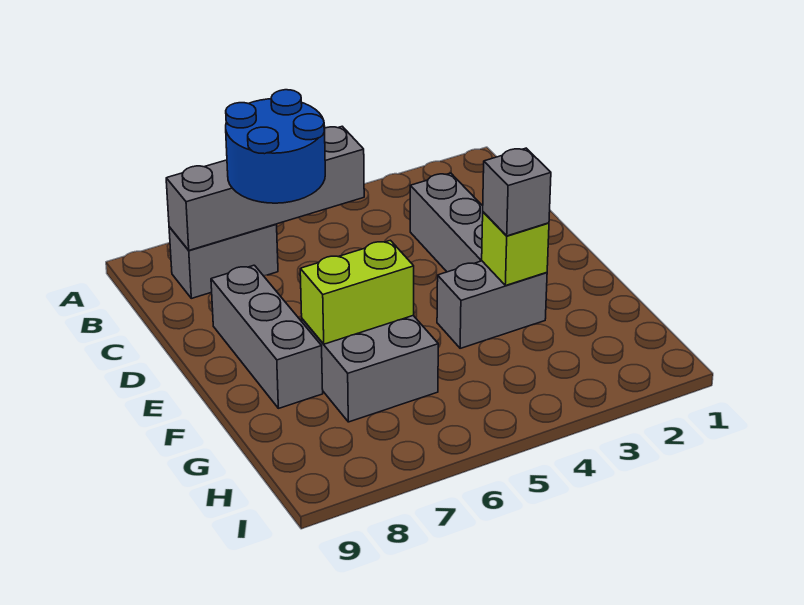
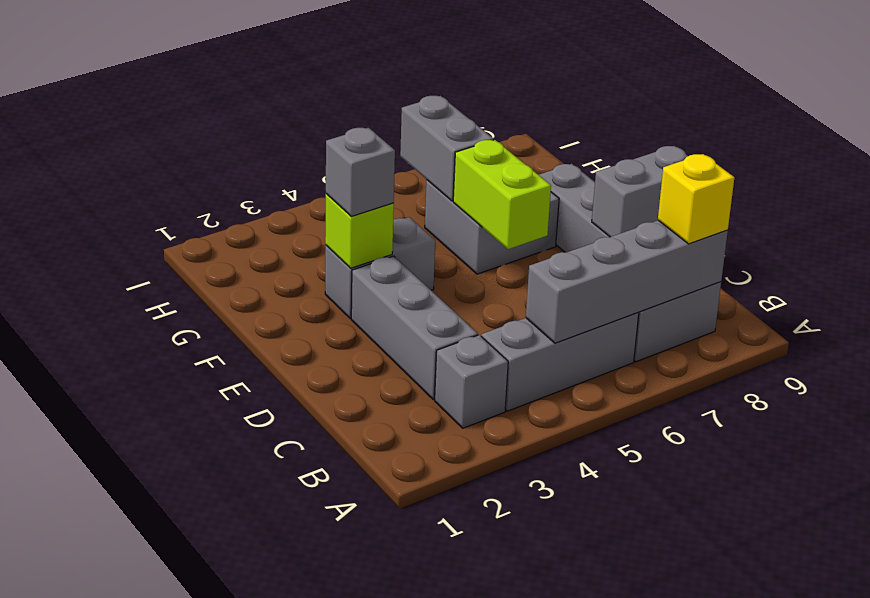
none -> grey brick B3 level 1
none -> grey brick B4:B6 level 1
blue round brick B6:C7 level 3 -> none
none -> yellow brick B8 level 3
none -> grey brick D8:D9 level 2
lime brick F6:F7 level 2 -> lime brick E6:F6 level 2
none -> grey brick G6:H6 level 2

